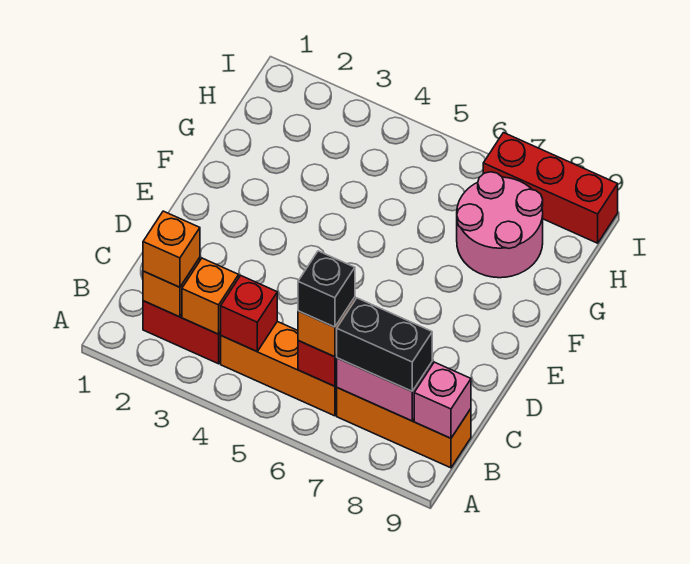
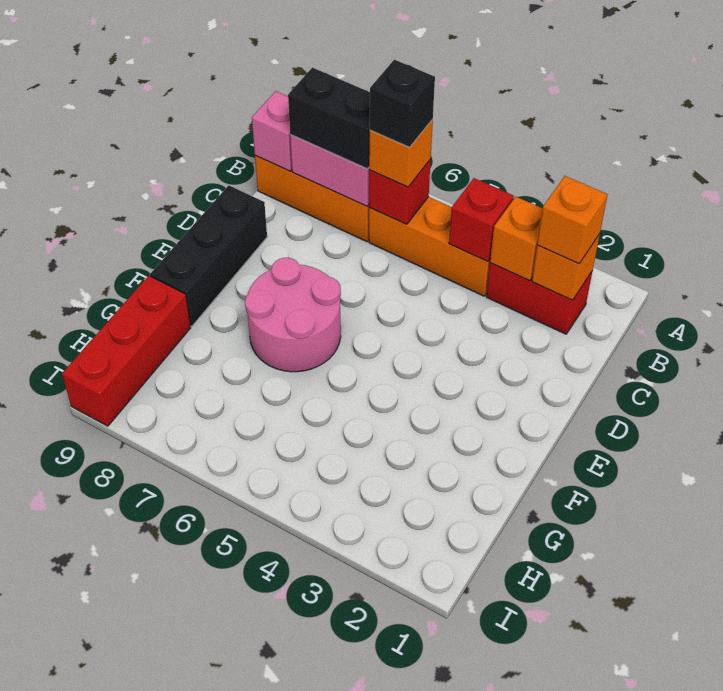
none -> black brick D9:F9 level 1
pink round brick G7:H8 level 1 -> pink round brick E6:F7 level 1
red brick I7:I9 level 1 -> red brick G9:I9 level 1

